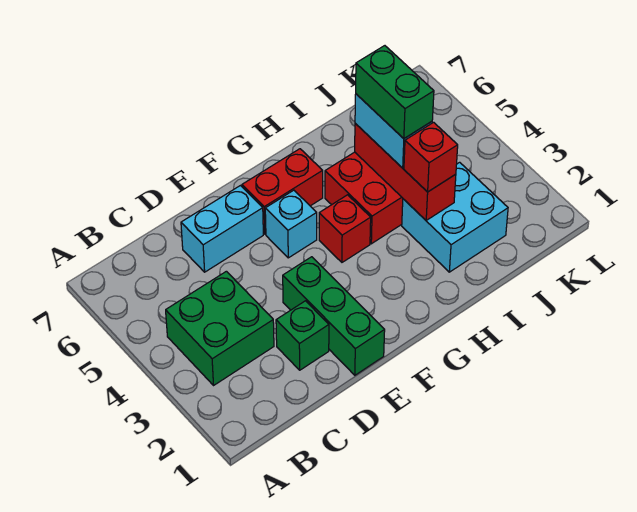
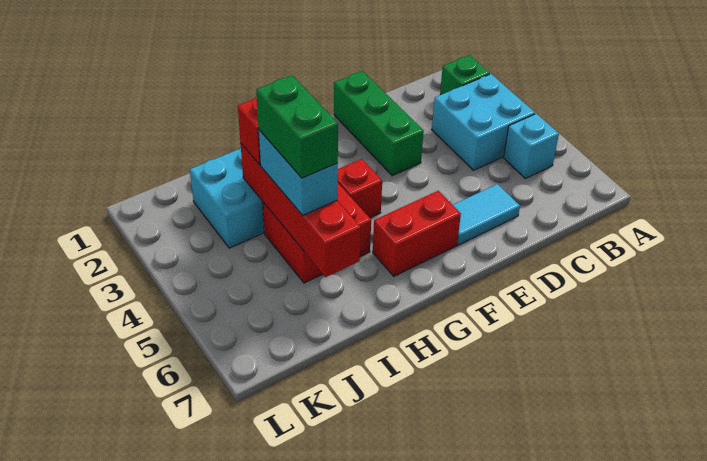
green brick B3:C4 level 1 -> cyan brick B3:C4 level 1
green brick D2 level 1 -> green brick B2 level 1
cyan brick D6:E6 level 1 -> cyan tile D6:E6 level 1
cyan brick F5 level 1 -> cyan brick B5 level 1
red brick I3:I5 level 2 -> red brick I3:I6 level 2

